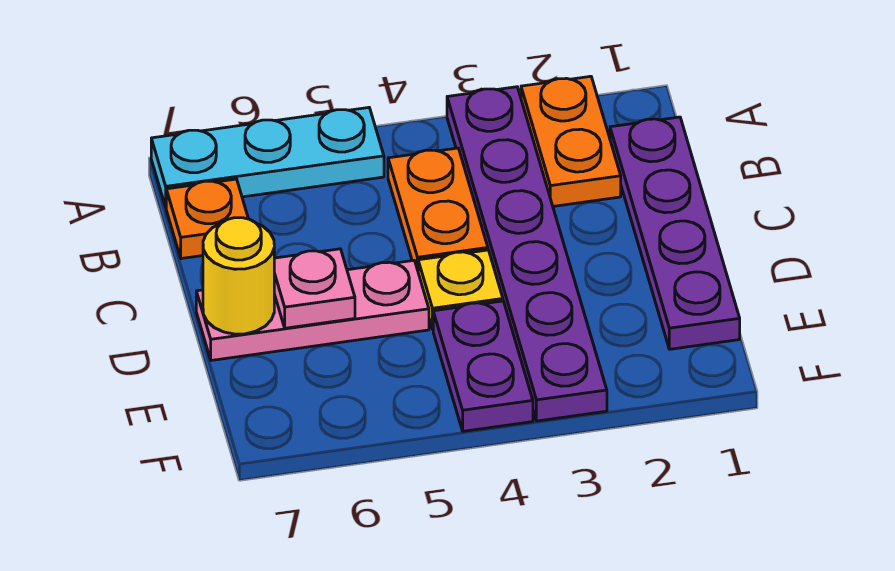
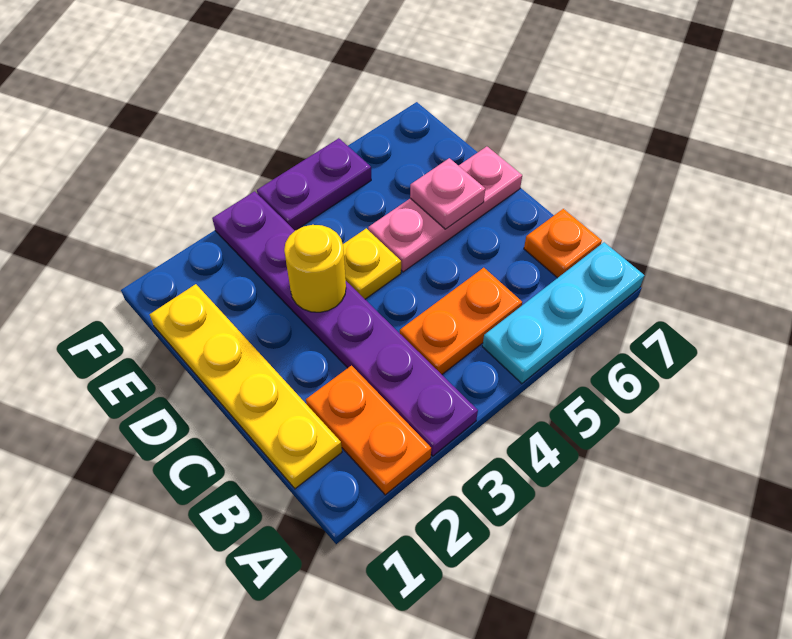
purple plate B1:E1 level 1 -> yellow plate B1:E1 level 1
orange plate B4:C4 level 1 -> orange plate B4:B5 level 1
yellow round brick D7 level 2 -> yellow round brick D3 level 2
purple plate E4:F4 level 1 -> purple plate F4:F5 level 1

